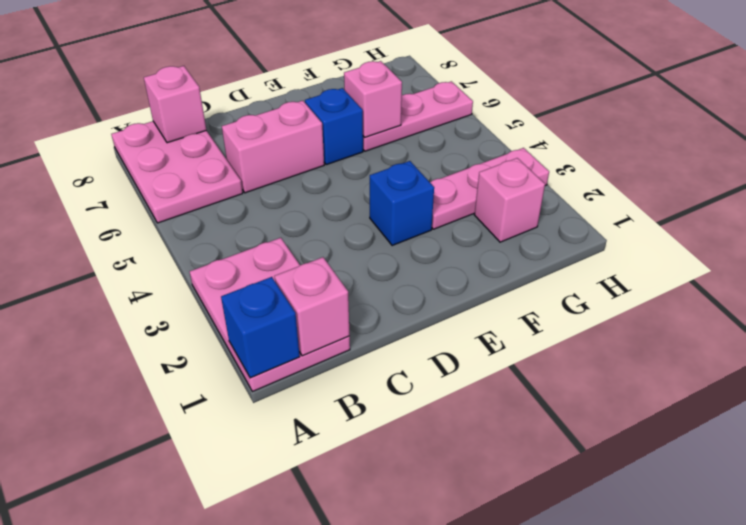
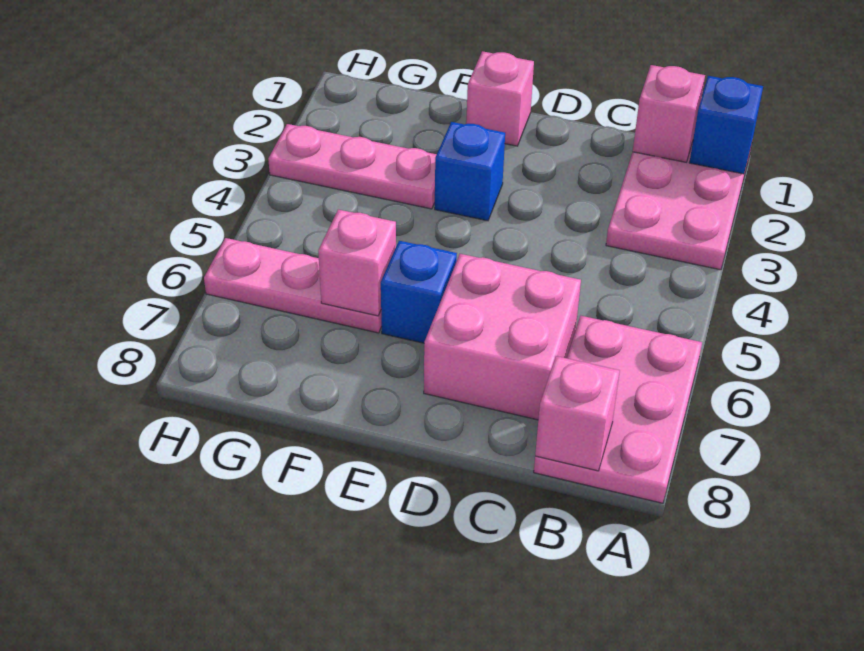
pink brick C6:D6 level 1 -> pink brick C6:D7 level 1
pink brick G2 level 1 -> pink brick E1 level 1

